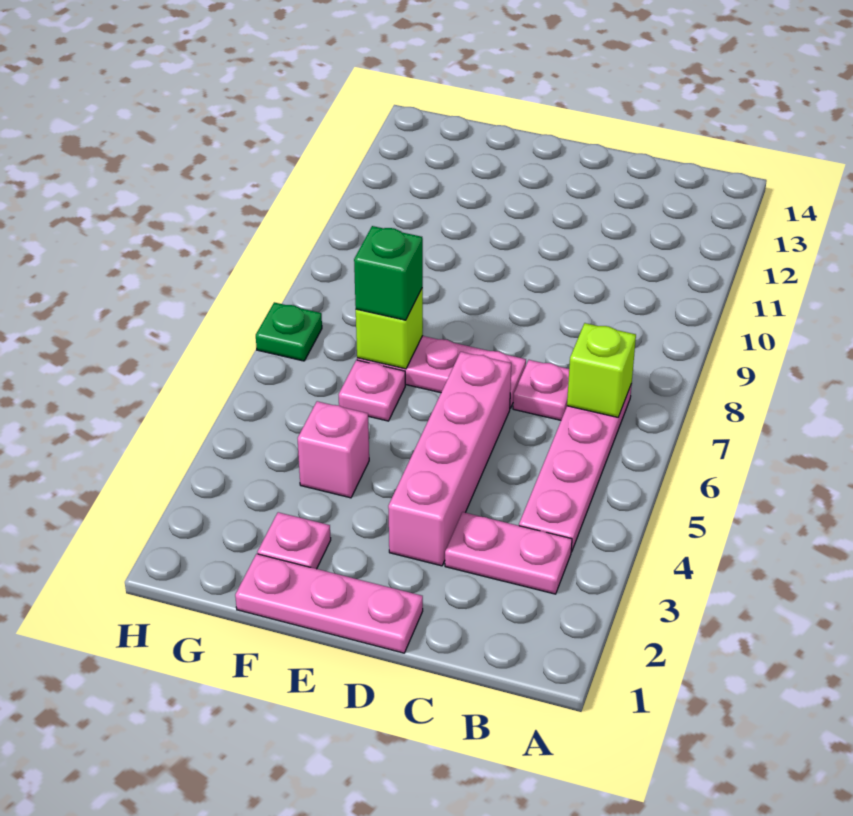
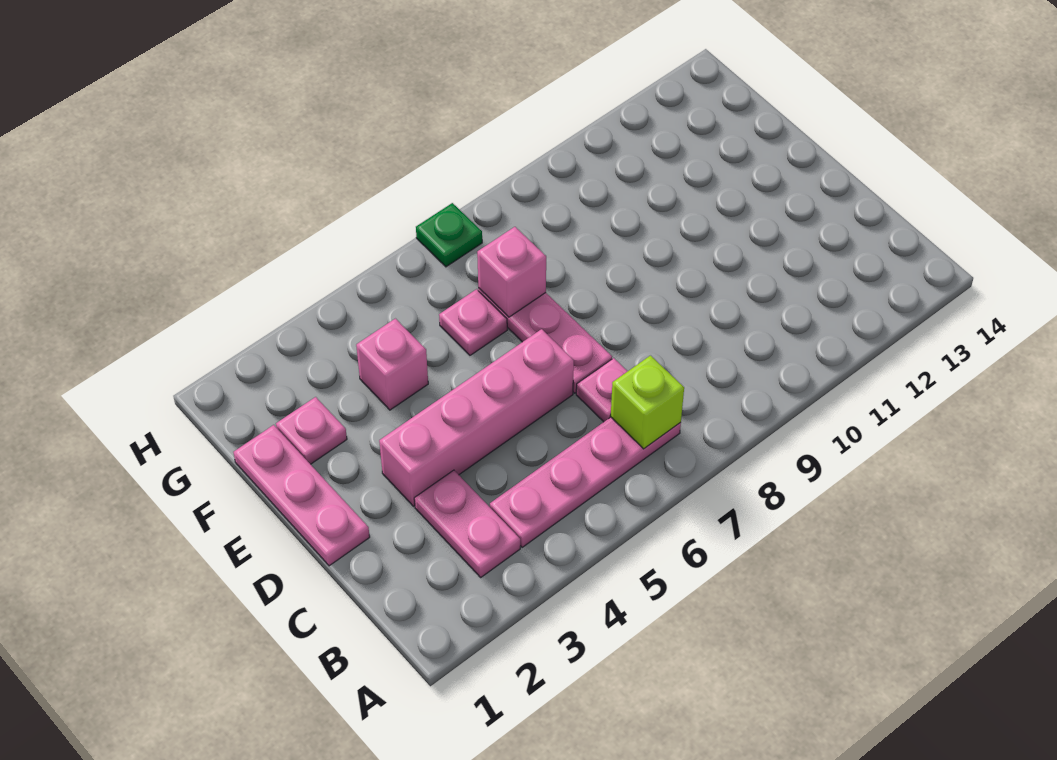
lime brick F7 level 2 -> pink brick F7 level 2
green brick F7 level 3 -> none

